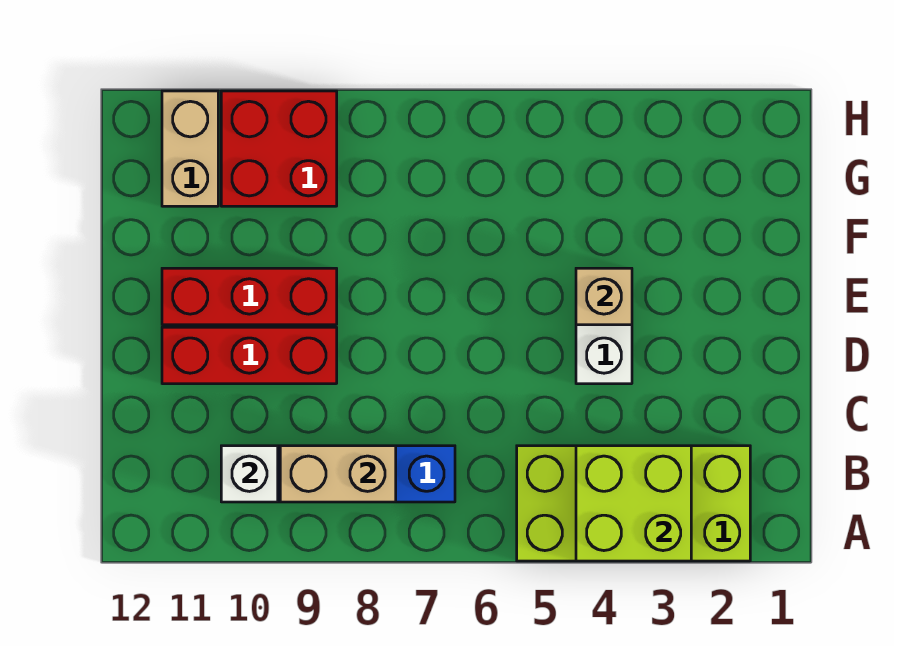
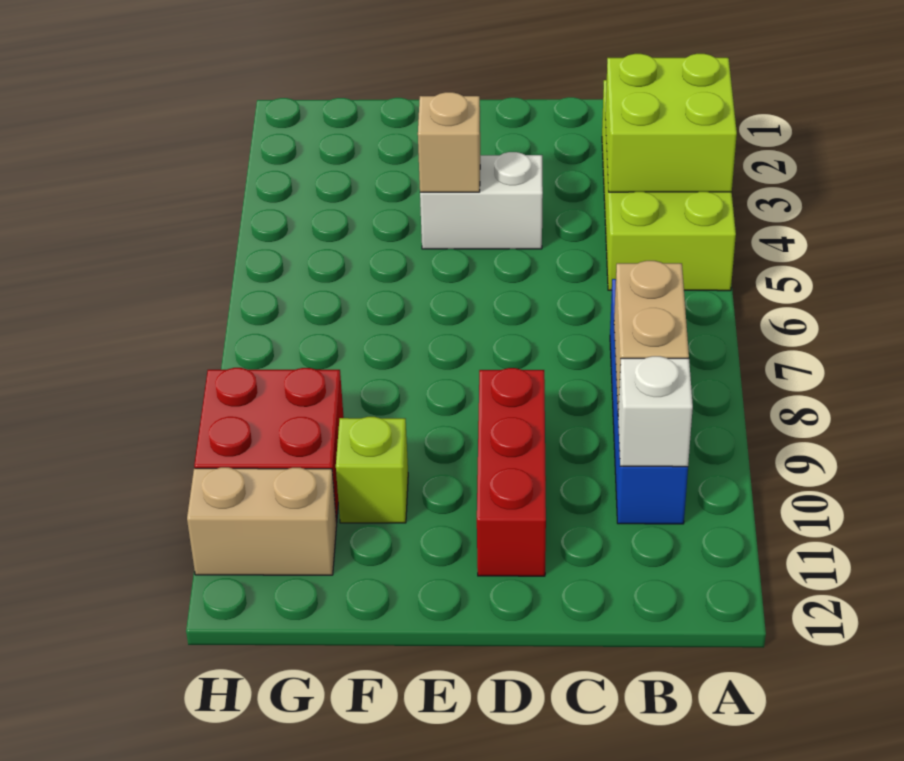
red brick E9:E11 level 1 -> none
none -> lime brick F10 level 1

